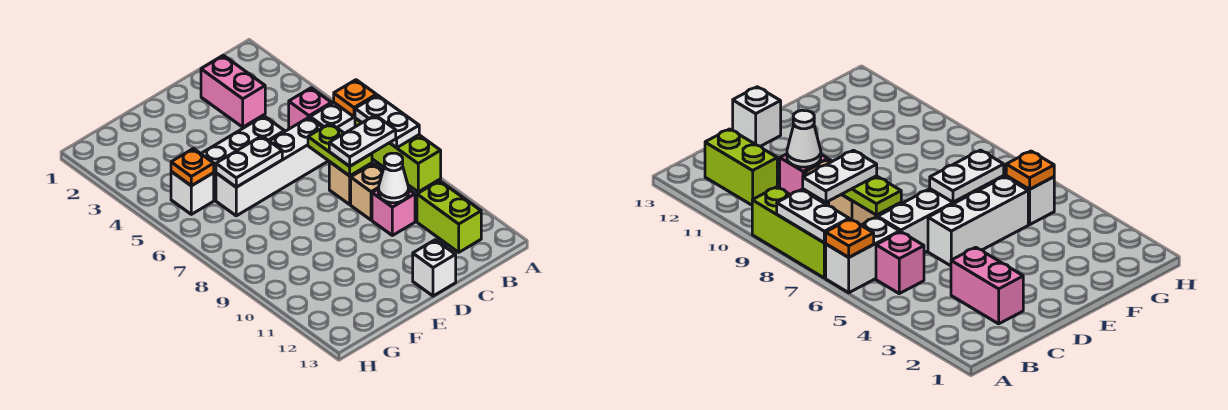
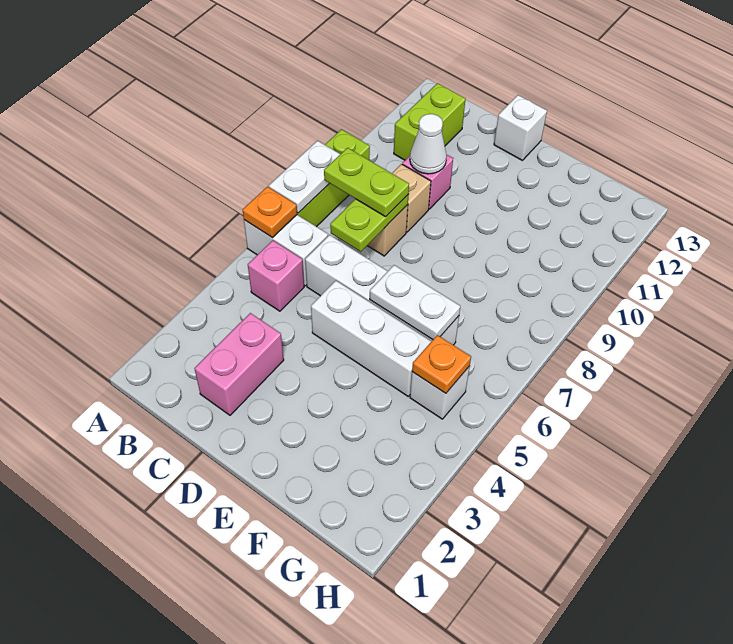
white plate B8:C8 level 3 -> lime plate B8:C8 level 3

